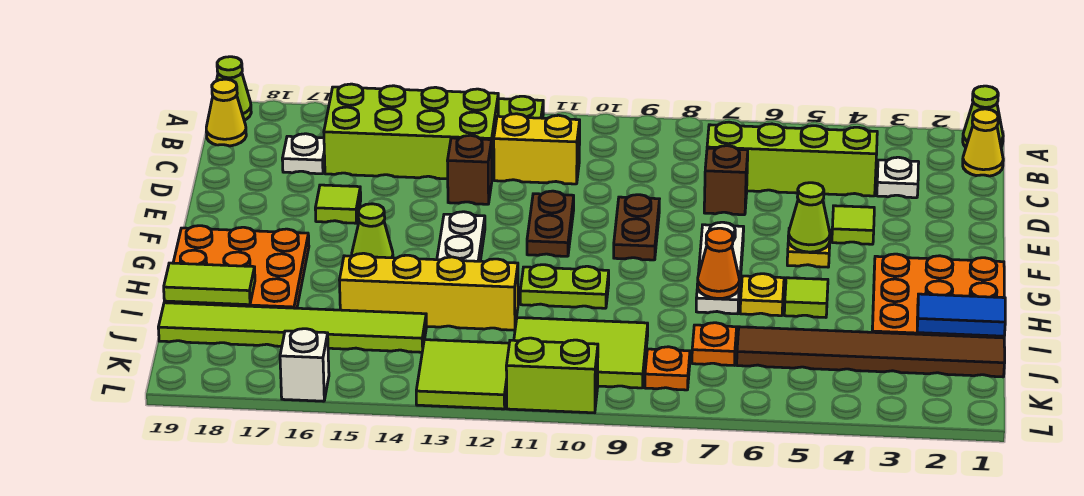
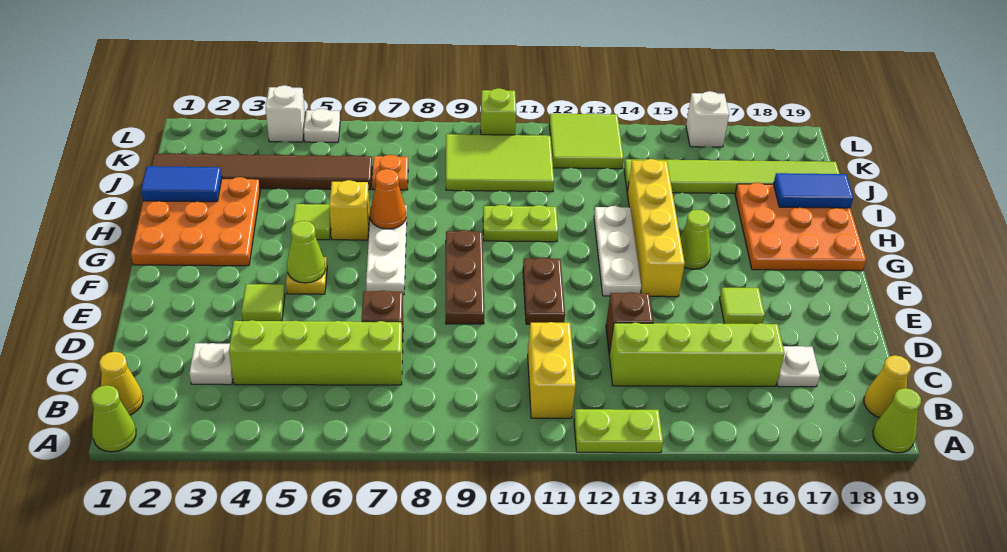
lime brick B13:C16 level 1 -> lime brick C13:C16 level 1
yellow brick C11:C12 level 1 -> yellow brick B11:C11 level 1
brown plate E9:F9 level 1 -> brown plate E9:G9 level 1
yellow plate H6 level 1 -> yellow brick H6 level 1
yellow brick I12:I15 level 1 -> yellow brick F14:I14 level 1
lime tile I18:I19 level 2 -> blue tile I18:I19 level 2
orange plate K8 level 1 -> none
none -> white brick L4 level 1
none -> white plate L5 level 1
lime brick L10:L11 level 1 -> lime brick L10 level 1

